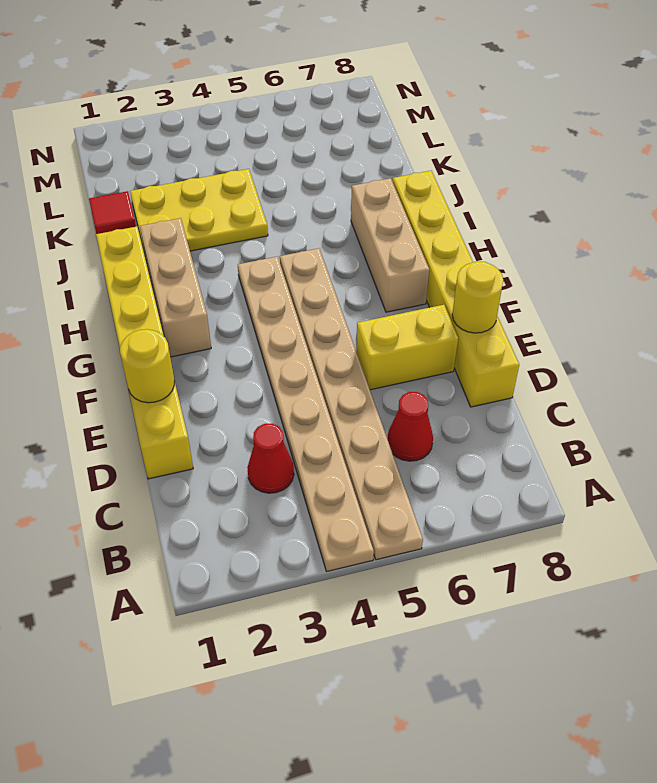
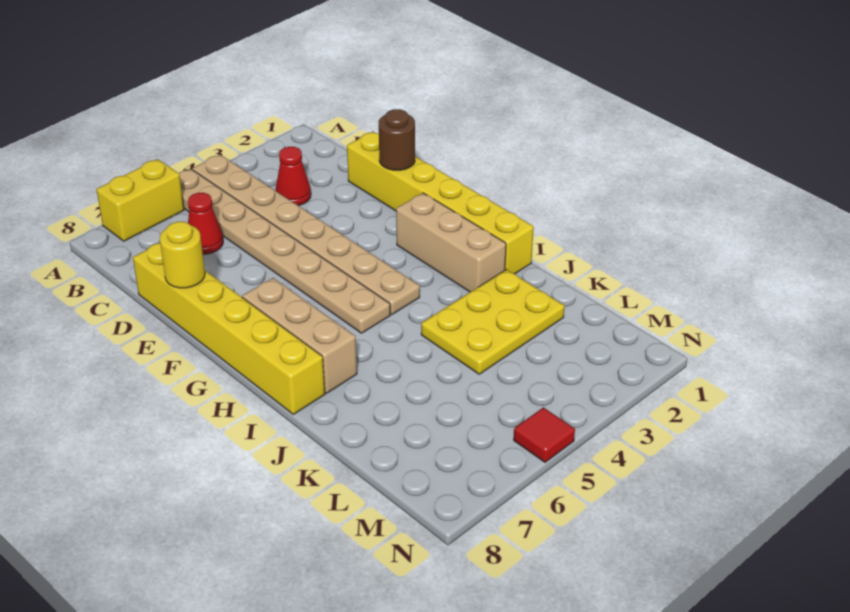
yellow round brick E1 level 2 -> brown round brick E1 level 2
yellow brick E6:E7 level 1 -> yellow brick A6:A7 level 1
red tile K1 level 1 -> red tile N5 level 1

